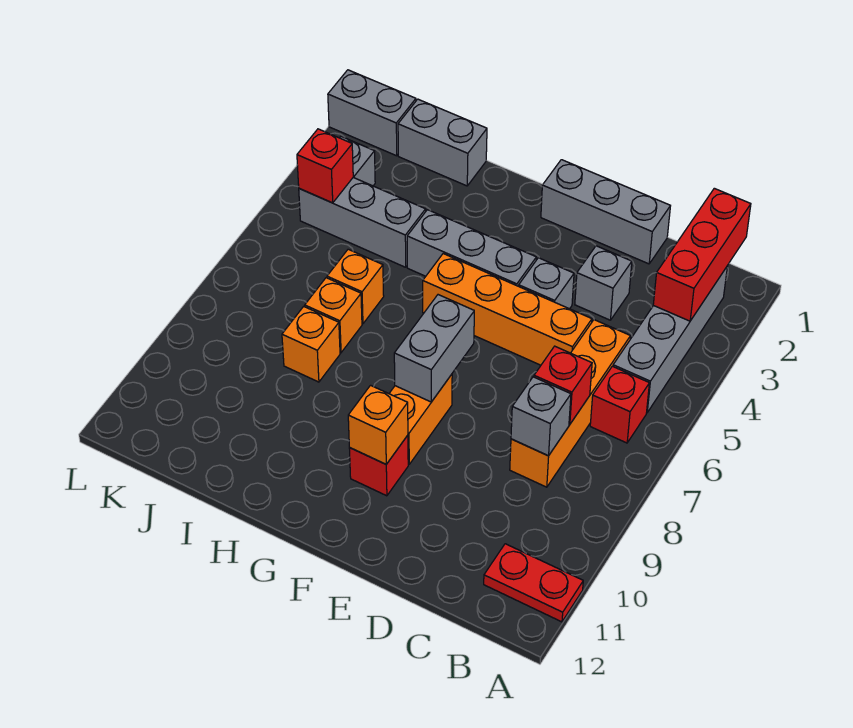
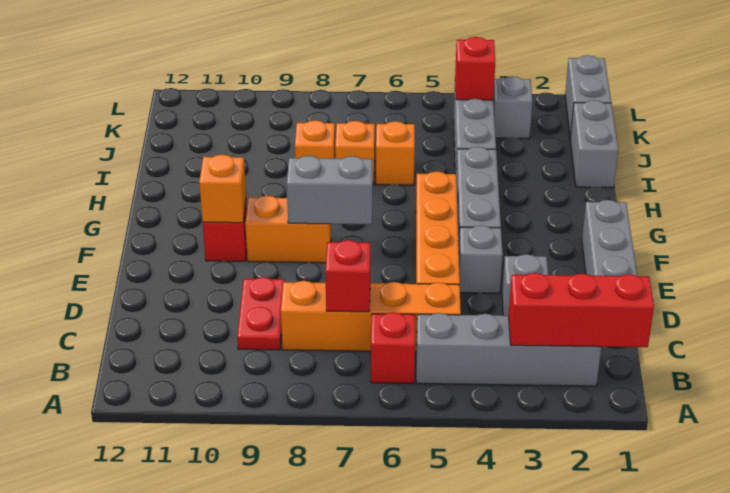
red plate A11:B11 level 1 -> red plate C9:D9 level 1
grey brick C8 level 2 -> none

